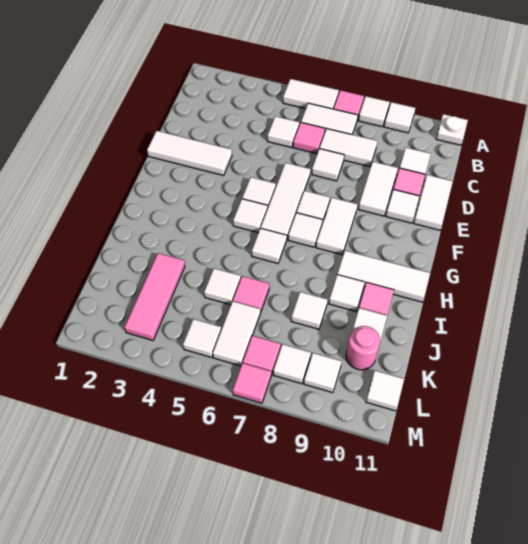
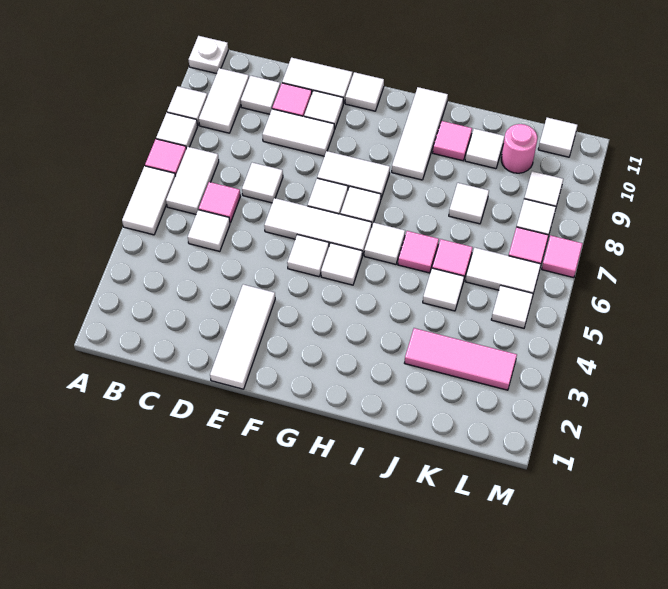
white tile C7:C8 level 1 -> white tile B9:B10 level 1
none -> pink tile I6 level 1
white tile I9 level 1 -> white tile F11 level 1

